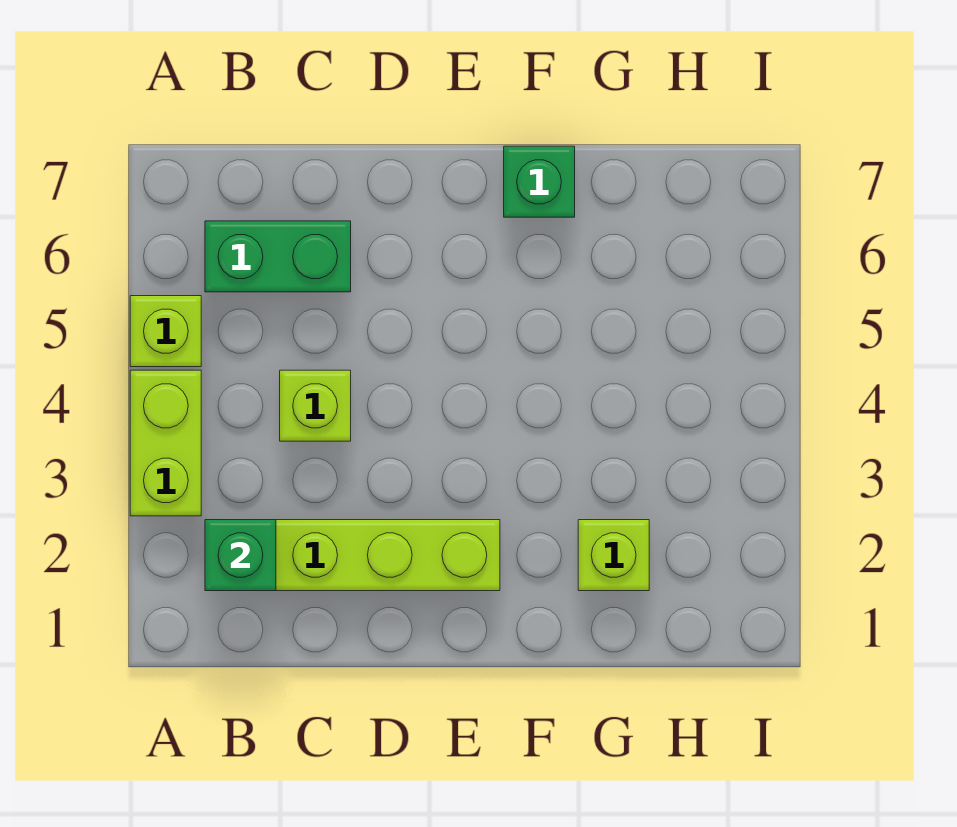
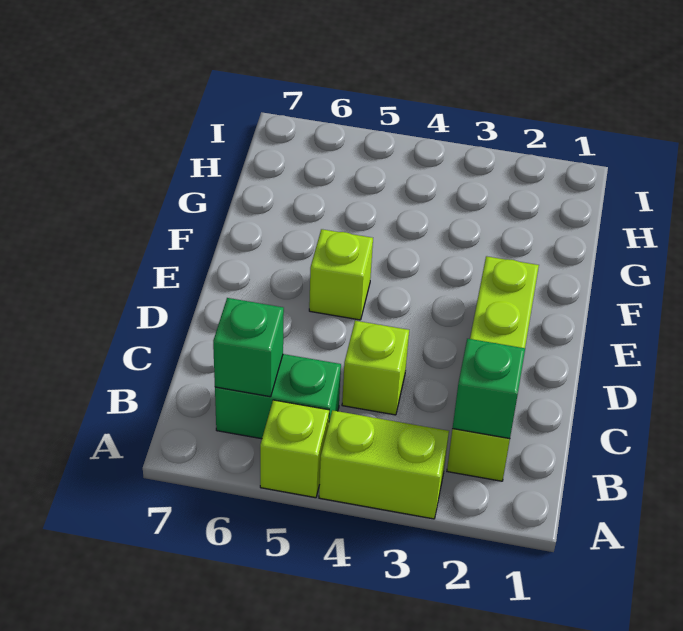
green brick B6:C6 level 1 -> green brick B5:B6 level 1
green brick F7 level 1 -> green brick B6 level 2
lime brick G2 level 1 -> lime brick E5 level 1

